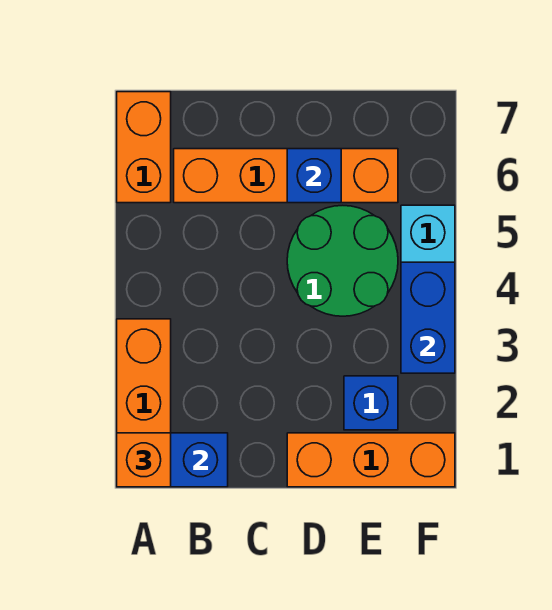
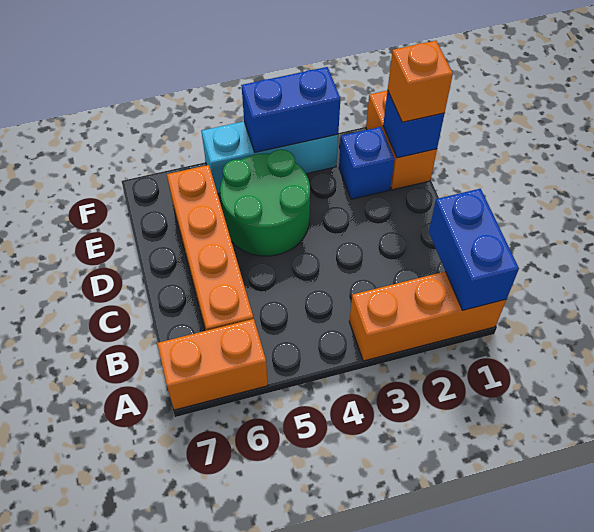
orange brick A1 level 3 -> orange brick E1 level 3
orange brick D1:F1 level 1 -> orange brick E1:F1 level 1
blue brick D6 level 2 -> blue brick E1 level 2

